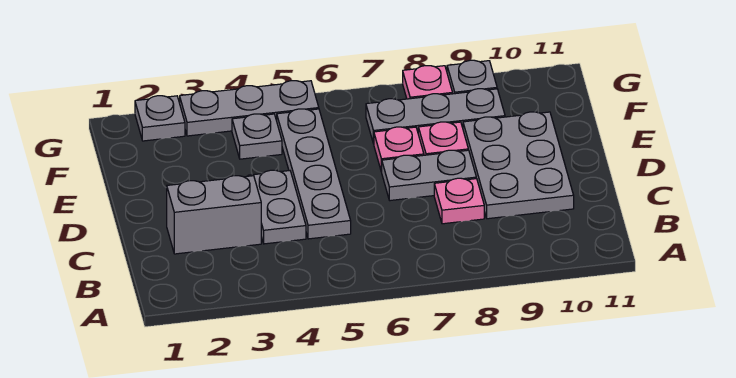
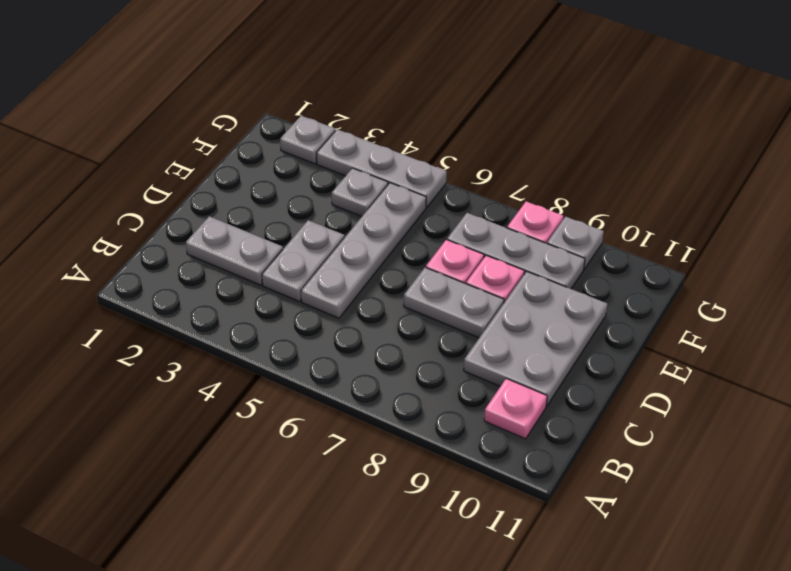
grey brick C2:C3 level 1 -> grey plate C2:C3 level 1
pink plate C8 level 1 -> pink plate B10 level 1

